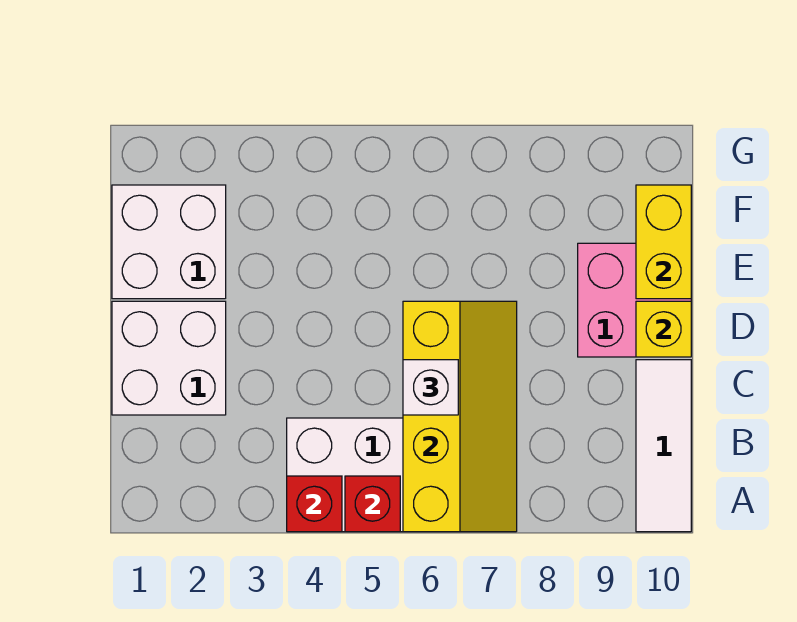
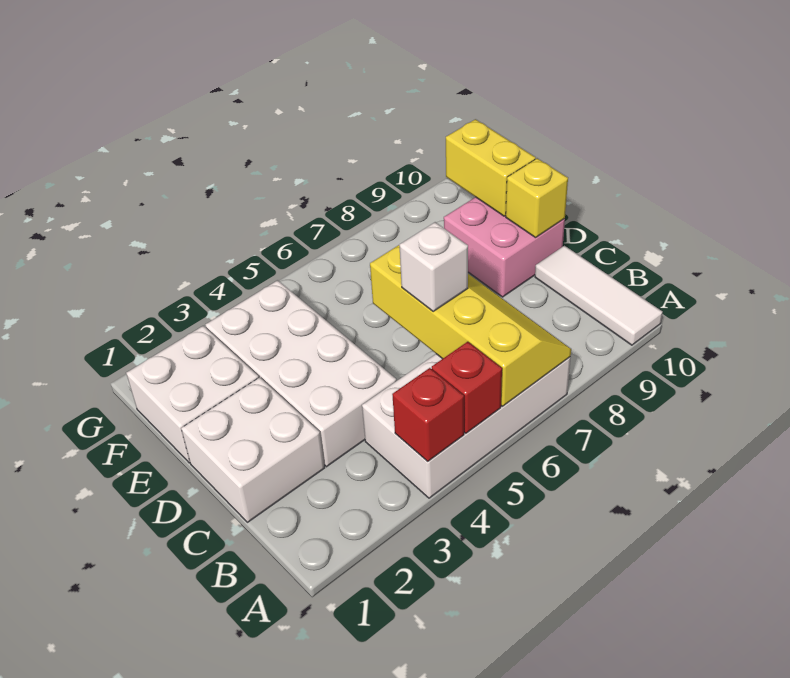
none -> white brick C3:F4 level 1

